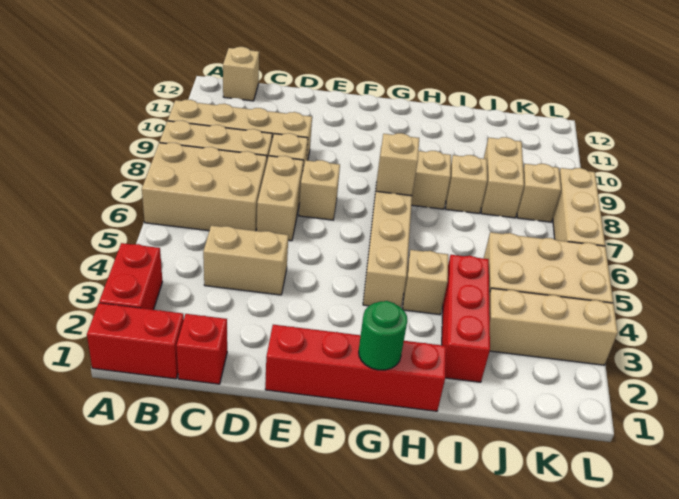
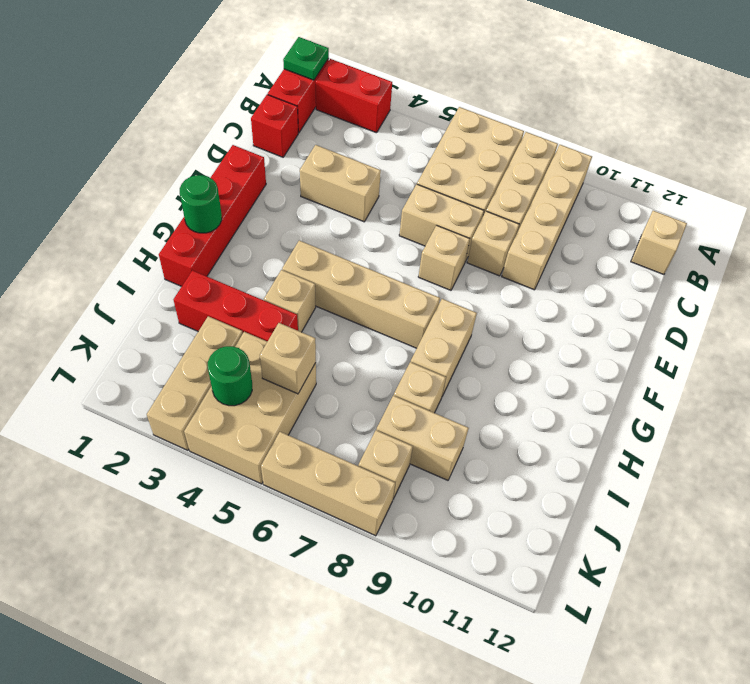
none -> green plate A1 level 2
tan brick C4:D4 level 1 -> tan brick D3:D4 level 1
tan brick G7 level 2 -> tan brick J5 level 2
none -> green round brick K4 level 2

